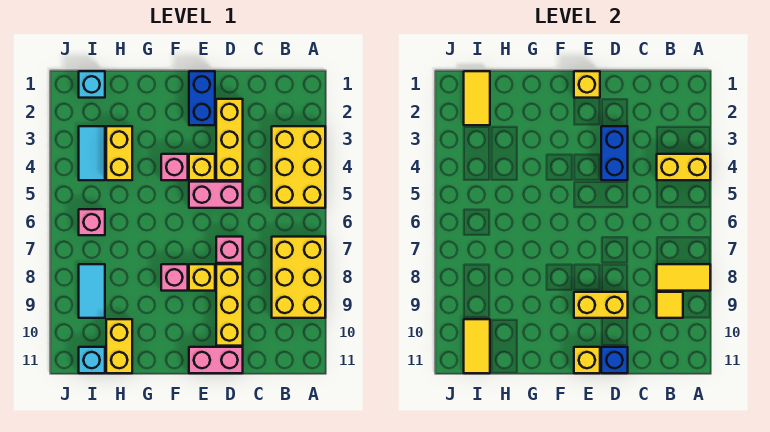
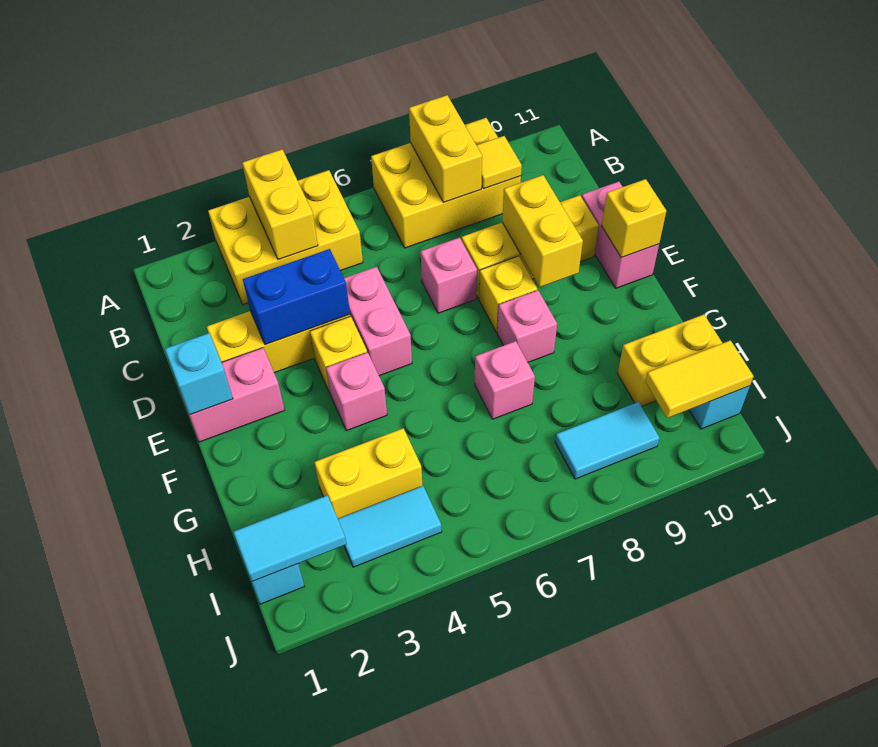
yellow tile A8:B8 level 2 -> yellow brick A8:B8 level 2
blue brick D11 level 2 -> none
blue brick E1:E2 level 1 -> pink brick E1:E2 level 1
yellow brick E1 level 2 -> cyan brick E1 level 2
yellow tile I1:I2 level 2 -> cyan tile I1:I2 level 2
pink brick I6 level 1 -> pink brick G7 level 1

